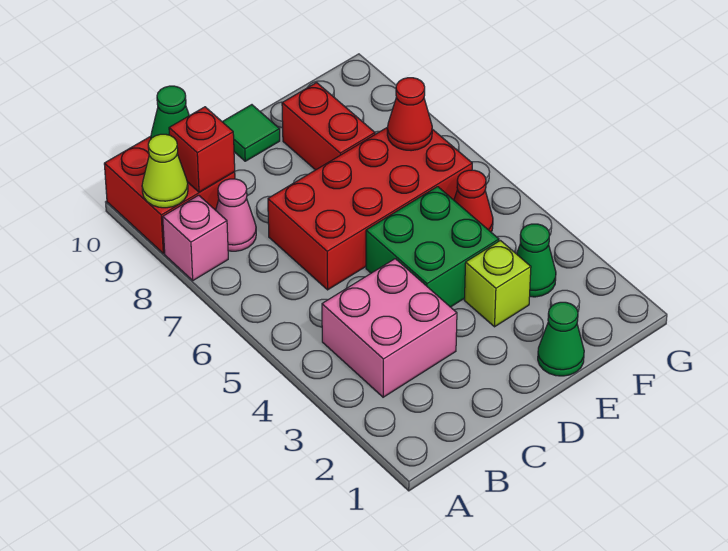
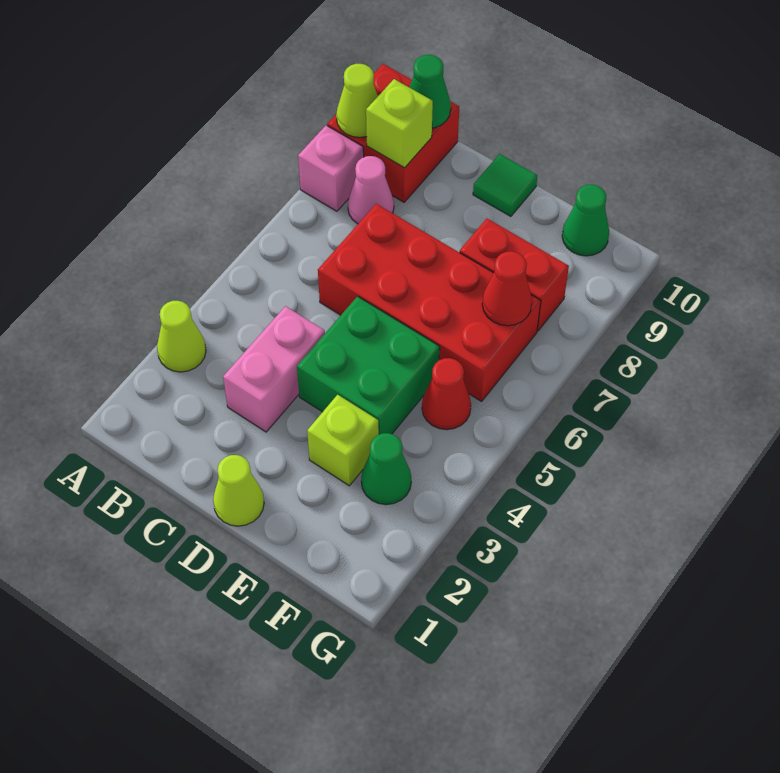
none -> lime cone A3 level 1
pink brick B3:C4 level 1 -> pink brick C3:C4 level 1
red brick B9 level 2 -> lime brick B9 level 2
none -> lime cone D1 level 1
green cone E1 level 1 -> green cone F10 level 1
red brick E8:E9 level 1 -> red brick E8:F8 level 1

